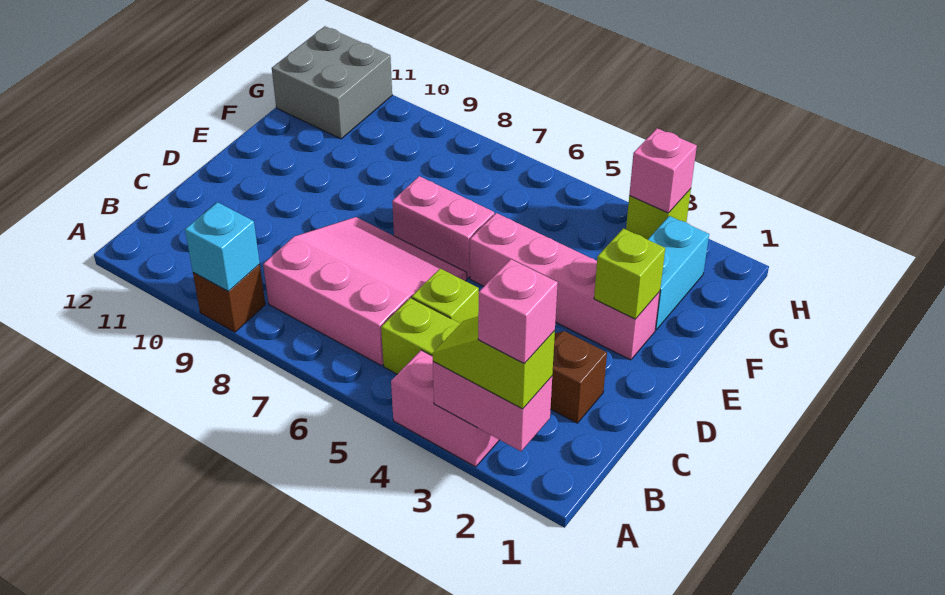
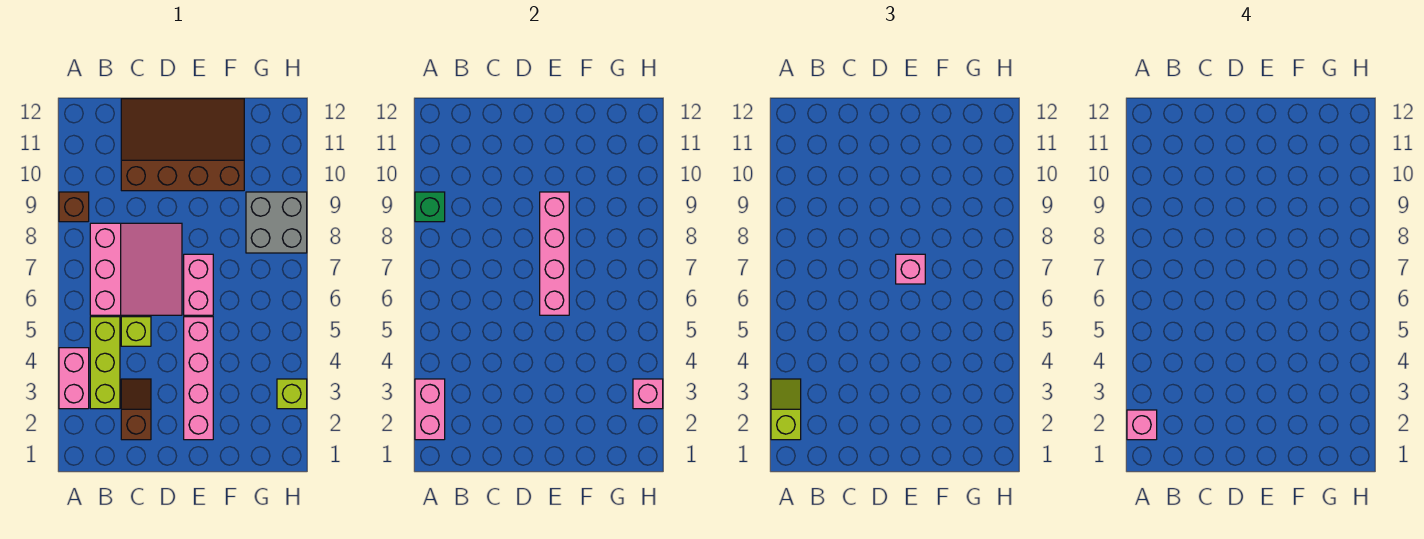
cyan brick A9 level 2 -> green brick A9 level 2
none -> brown slope C10:F12 level 1 top 10
lime brick E2 level 2 -> none
none -> pink brick E6:E9 level 2
none -> pink brick E7 level 3
cyan brick F2:G2 level 1 -> none
grey brick G11:H12 level 1 -> grey brick G8:H9 level 1

